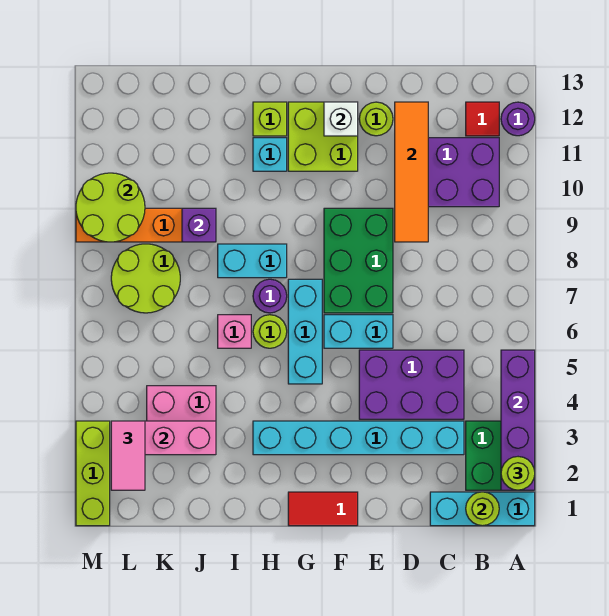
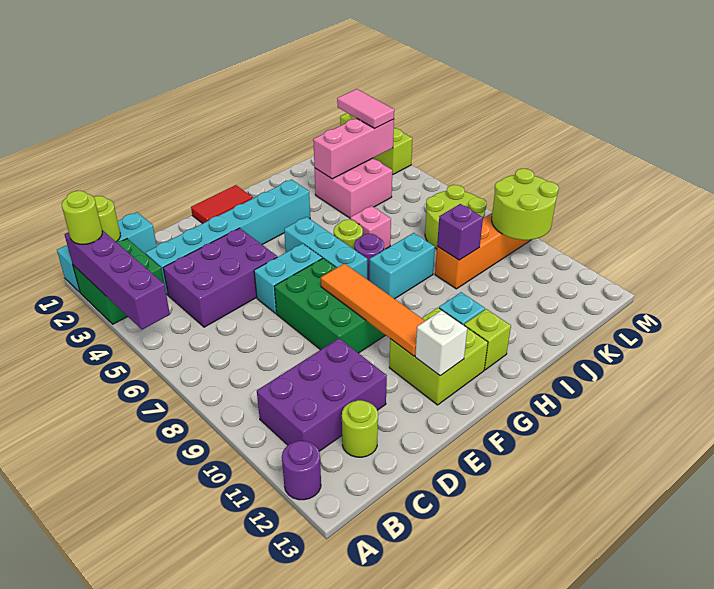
red tile B12 level 1 -> none
orange tile D9:D12 level 2 -> orange tile F8:F11 level 2
lime round brick E12 level 1 -> lime round brick C12 level 1

